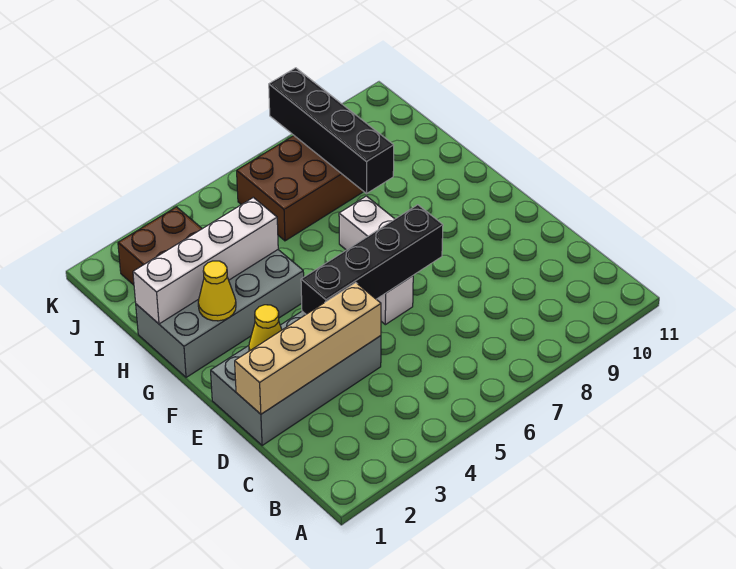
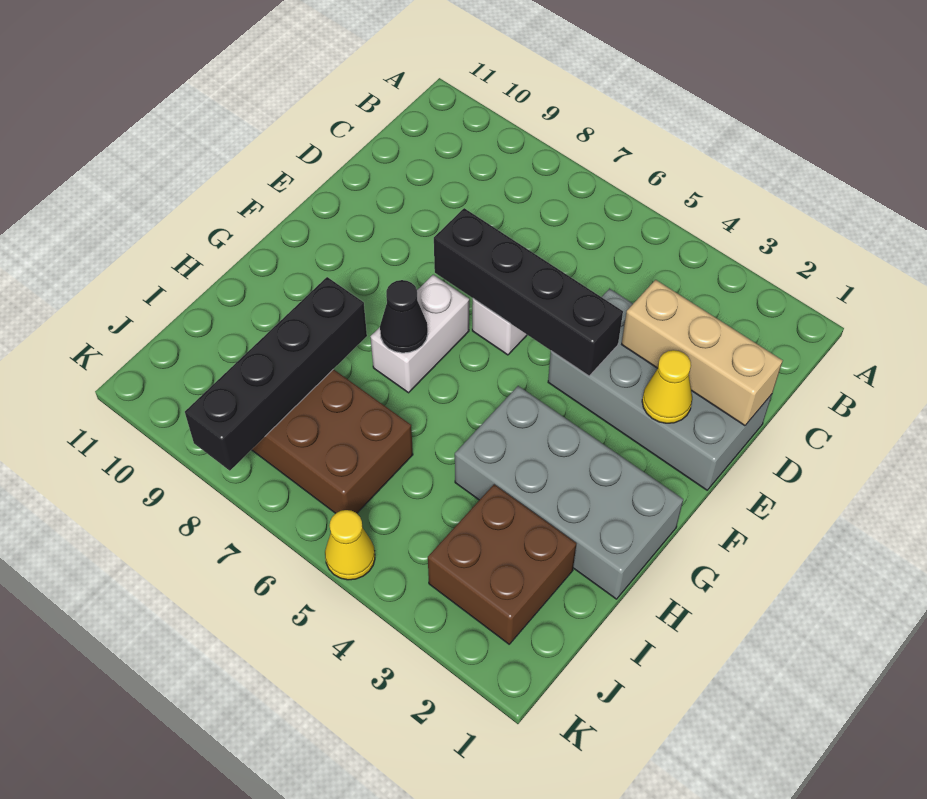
tan brick D1:D4 level 2 -> tan brick D1:D3 level 2
yellow cone G2 level 2 -> yellow cone K5 level 1
none -> black cone G7 level 2
white brick H1:H4 level 2 -> none

